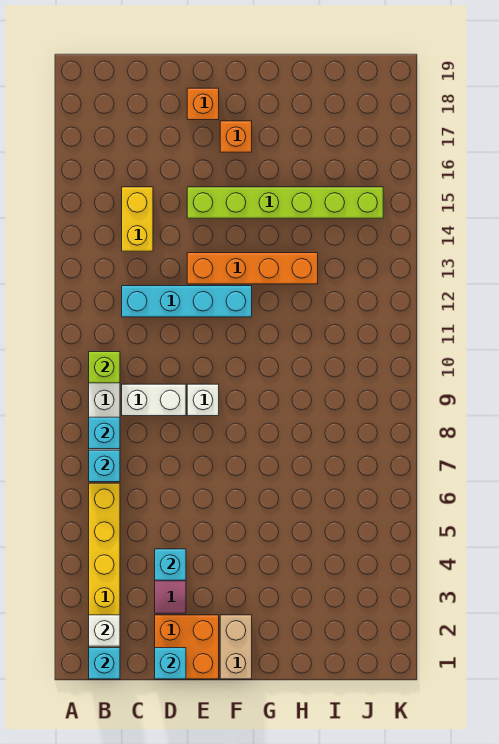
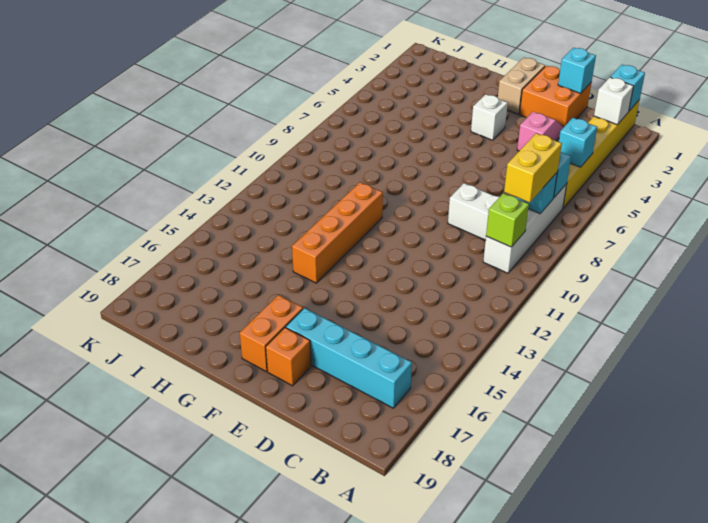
cyan brick C12:F12 level 1 -> cyan brick B17:E17 level 1
yellow brick C14:C15 level 1 -> yellow brick B8:B9 level 3
cyan brick D4 level 2 -> cyan brick B5 level 2
white brick E9 level 1 -> white brick F4 level 1
orange brick E13:H13 level 1 -> orange brick G11:G14 level 1
lime brick E15:J15 level 1 -> none
orange brick F17 level 1 -> orange brick F17:F18 level 1

